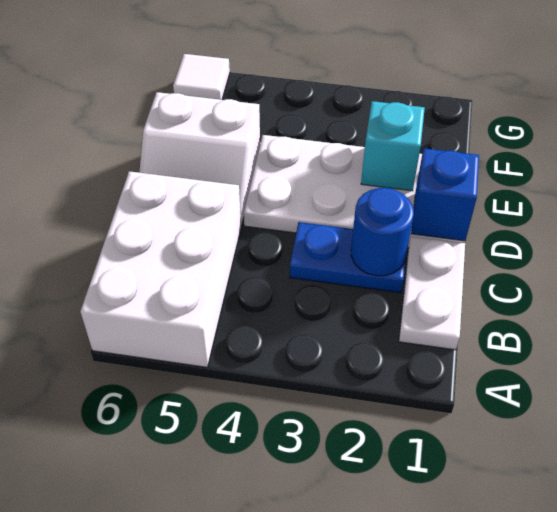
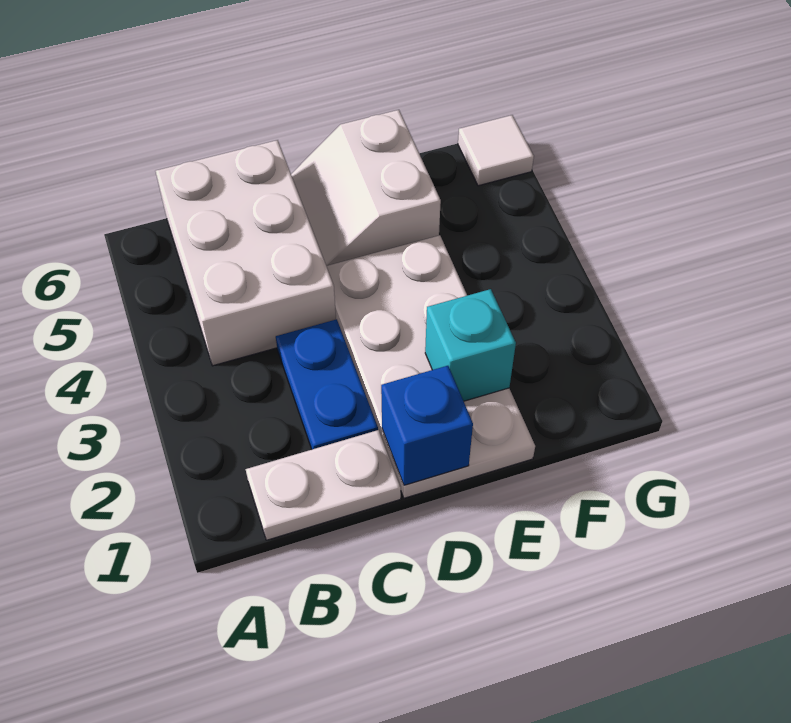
white brick A5:C6 level 1 -> white brick B4:C6 level 1
blue round brick C2 level 2 -> none

